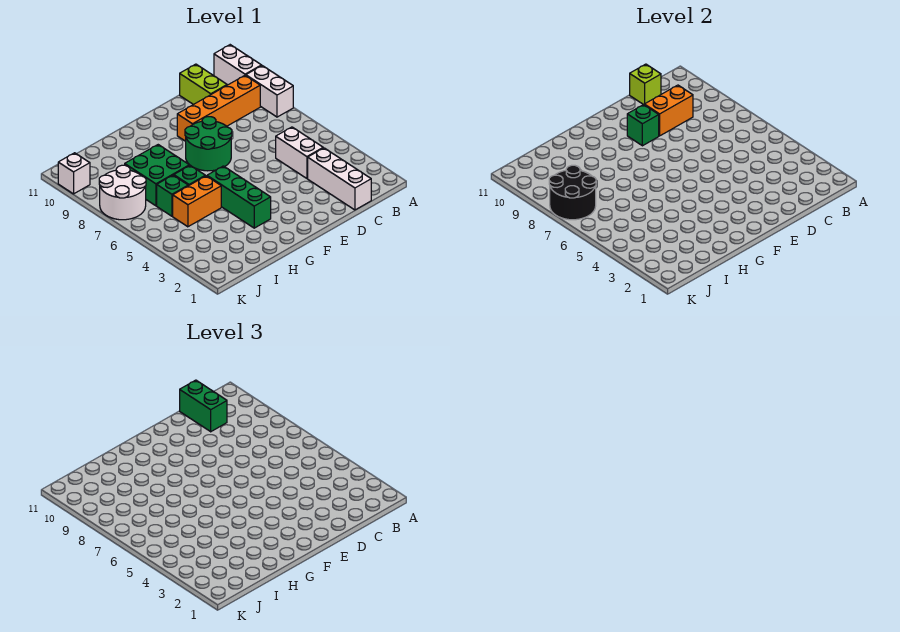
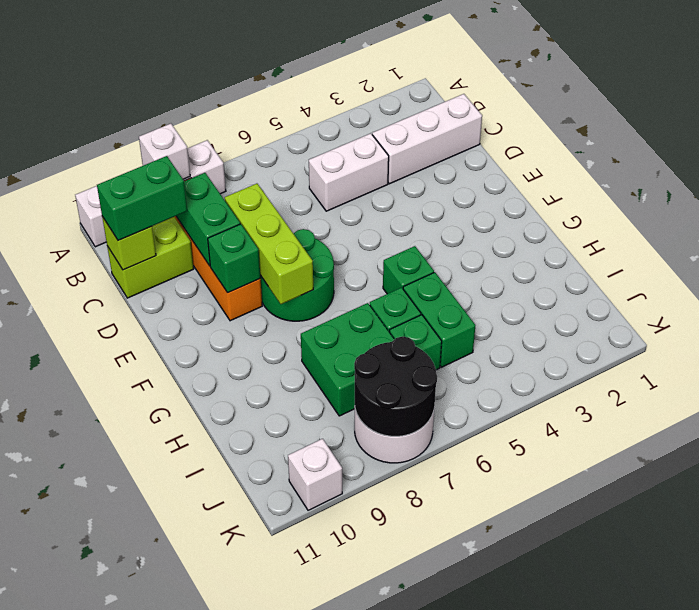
none -> white brick A9 level 2
orange brick C9:D9 level 2 -> green brick C9:D9 level 2
none -> lime brick D8:F8 level 2
green brick G3:G5 level 1 -> green brick G5 level 1
orange brick H5:I5 level 1 -> green brick H5:I5 level 1

